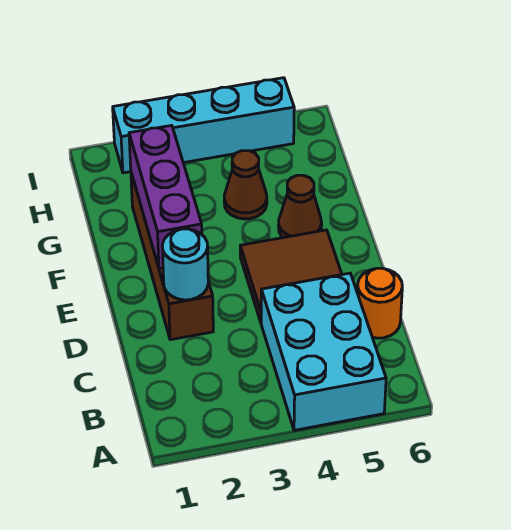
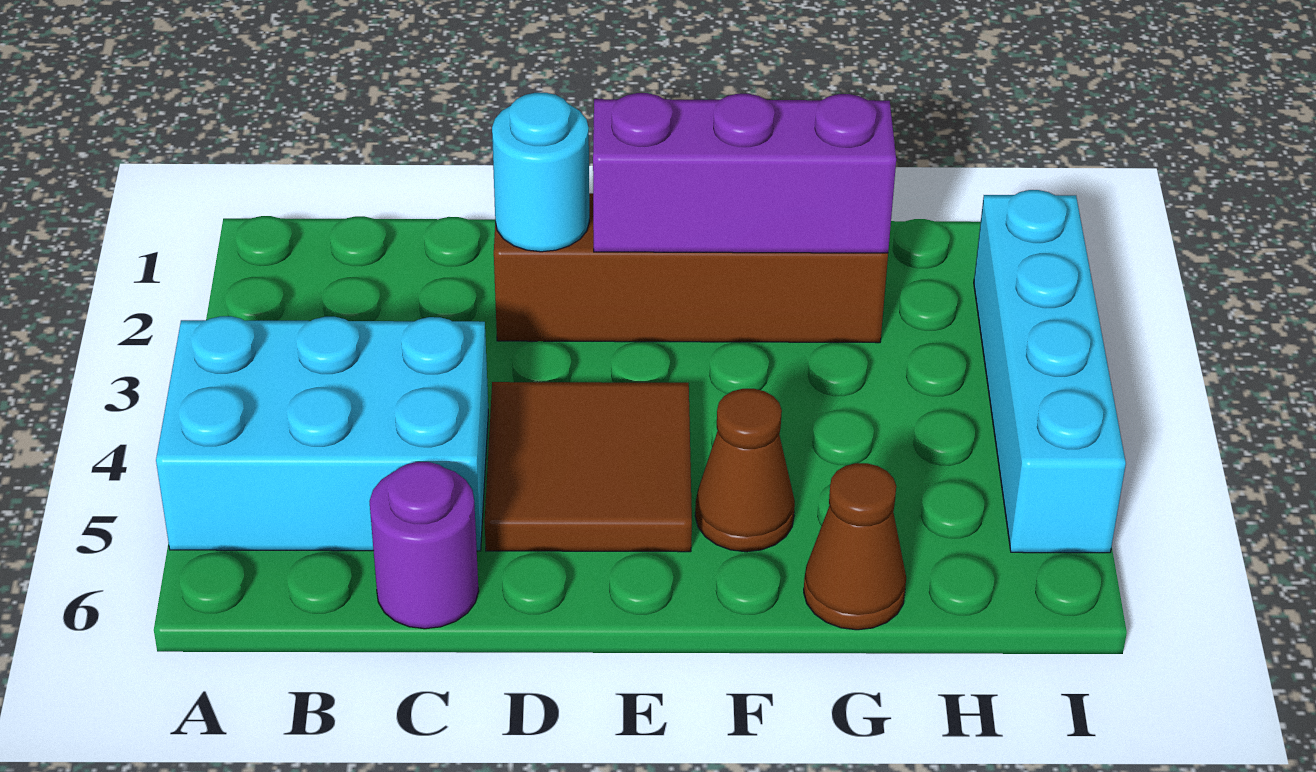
orange round brick C6 level 1 -> purple round brick C6 level 1
brown cone G4 level 1 -> brown cone G6 level 1

